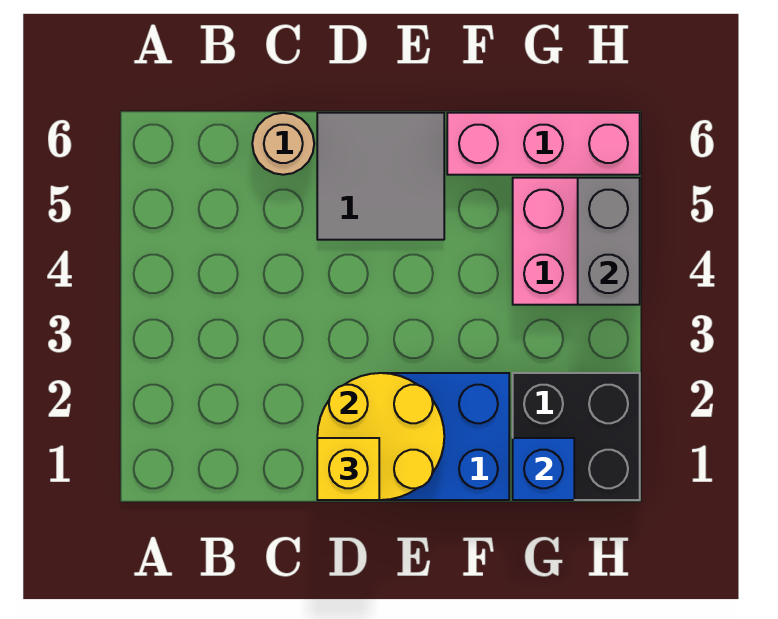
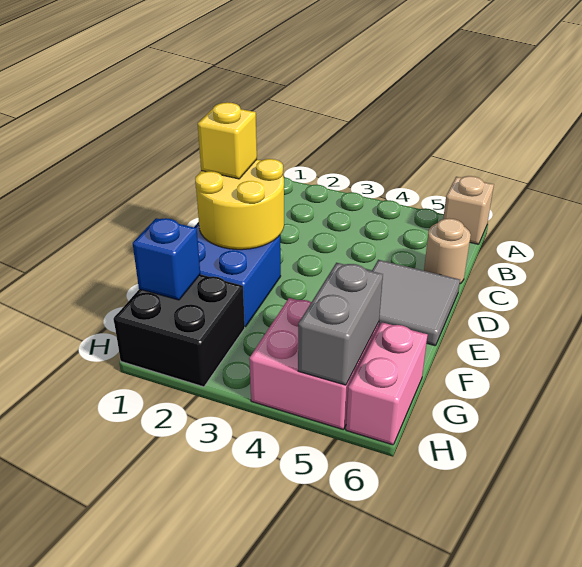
none -> tan brick A6 level 1
pink brick F6:H6 level 1 -> pink brick G6:H6 level 1
grey brick H4:H5 level 2 -> grey brick G5:H5 level 2

